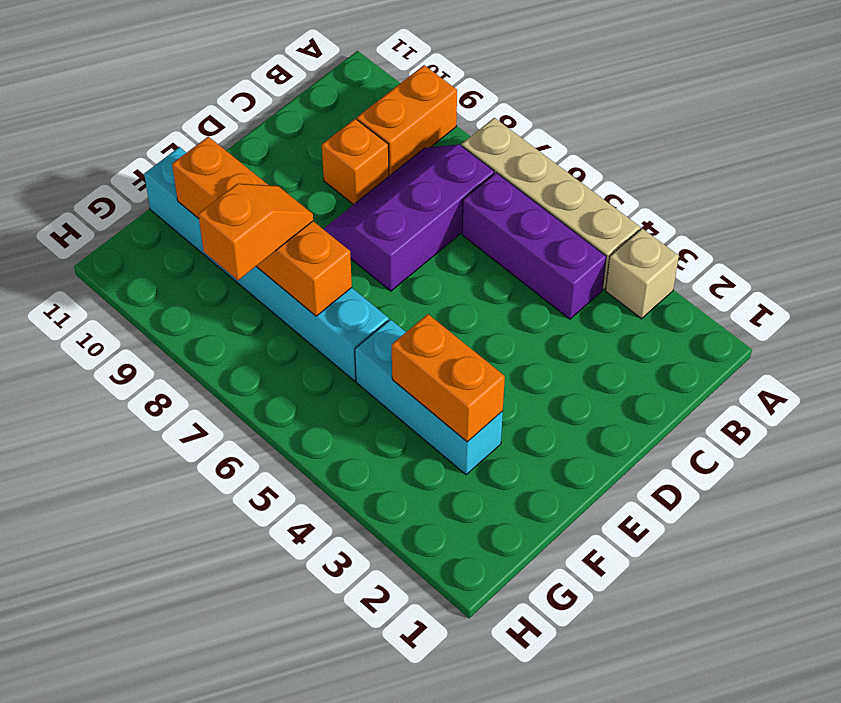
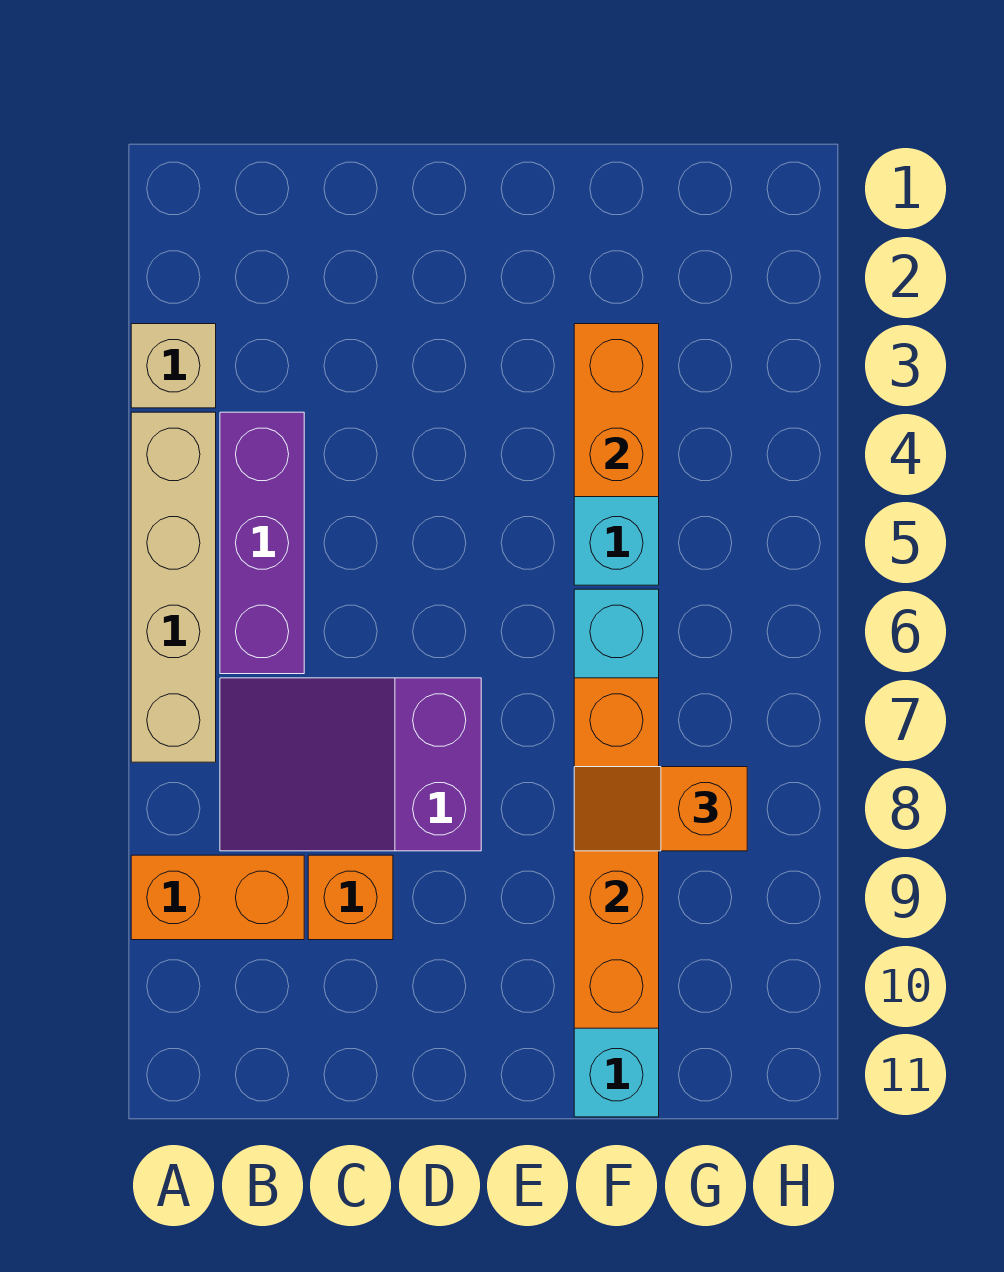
purple slope B7:D8 level 1 top 7 -> purple slope B7:D8 level 1 top D

